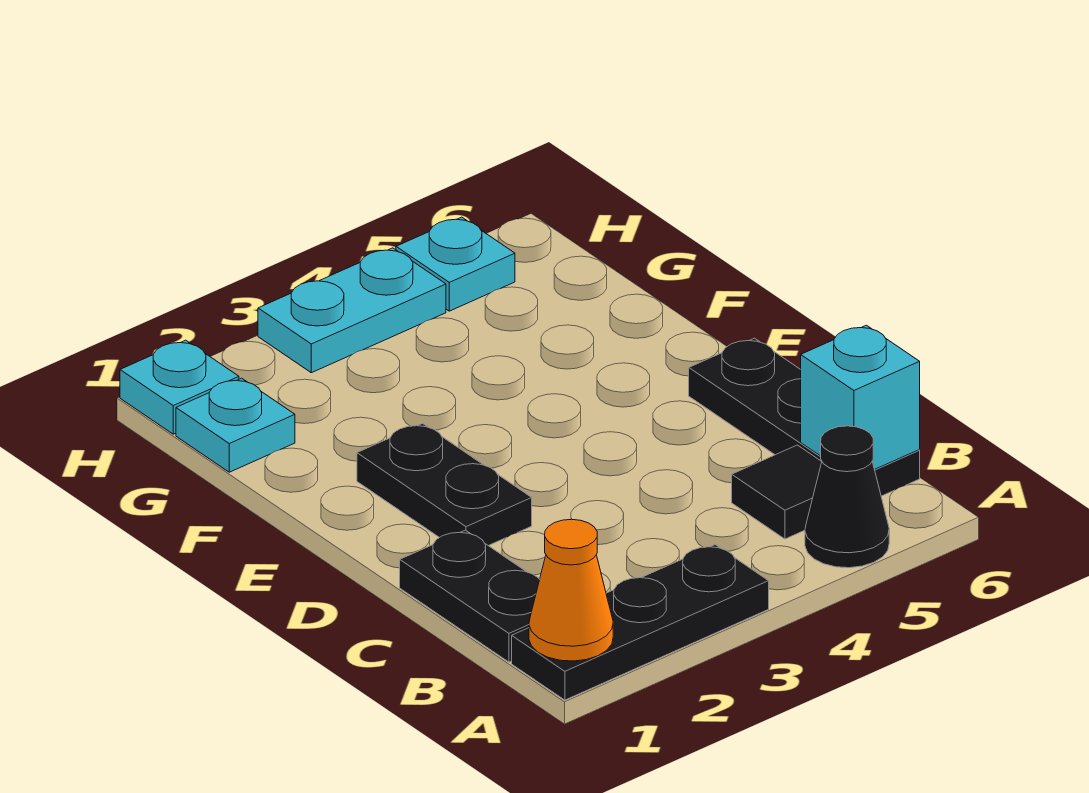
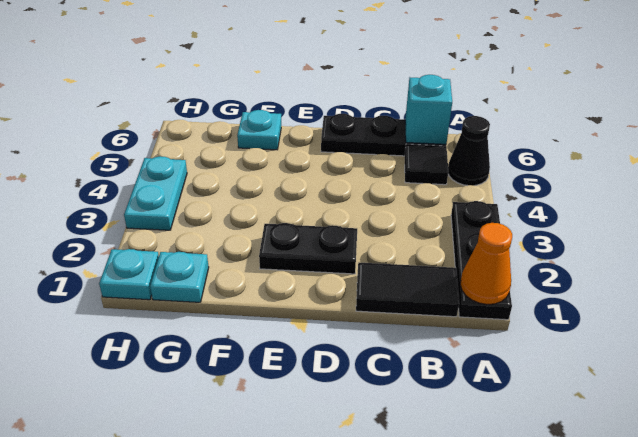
black plate B1:C1 level 1 -> black tile B1:C1 level 1
cyan plate H5 level 1 -> cyan plate F6 level 1

